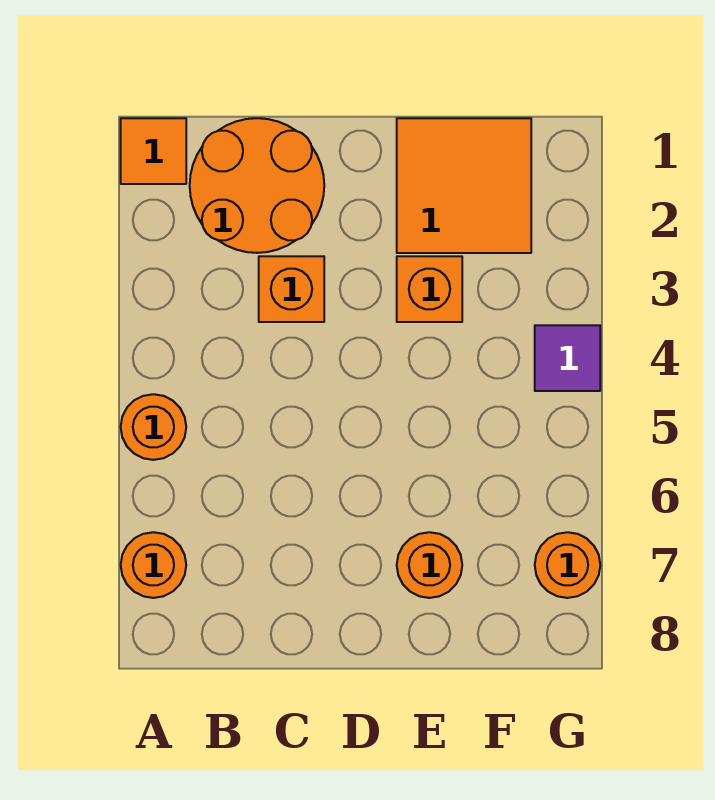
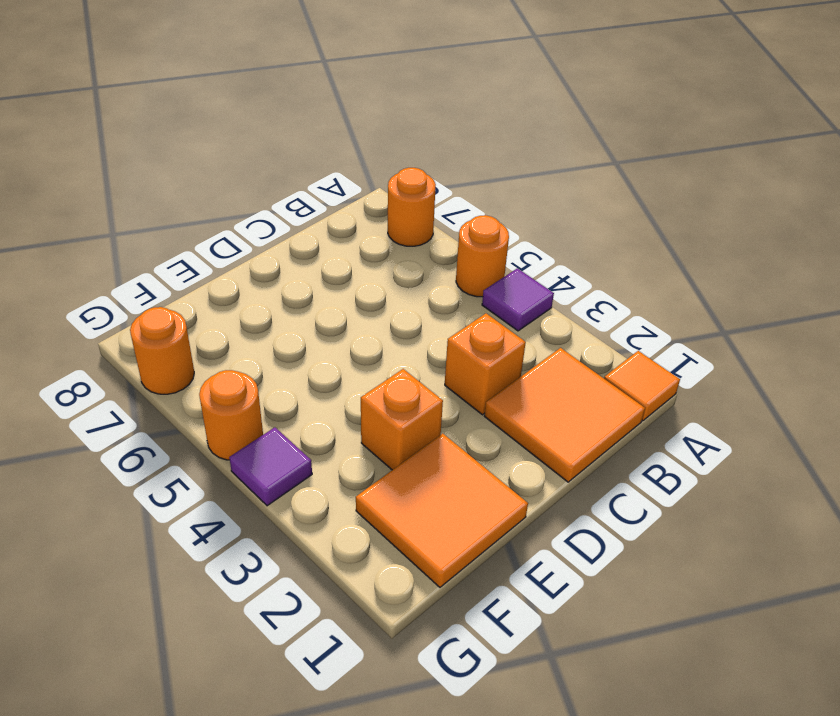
none -> purple tile A4 level 1
orange round brick B1:C2 level 1 -> orange tile B1:C2 level 1
orange round brick E7 level 1 -> orange round brick G5 level 1

